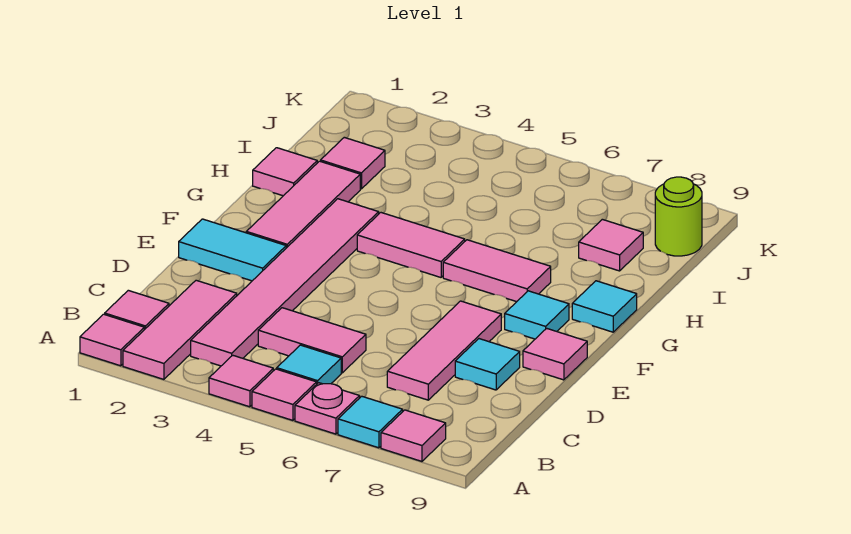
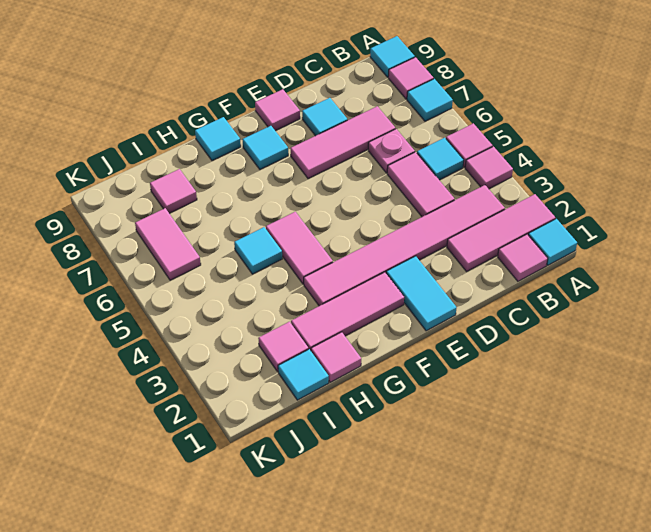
pink tile A1 level 1 -> cyan tile A1 level 1
pink plate A6 level 1 -> pink plate C6 level 1
none -> cyan tile A9 level 1
pink tile G6:G7 level 1 -> pink tile J6:J7 level 1
none -> cyan tile H5 level 1
none -> cyan tile I1 level 1
lime round brick J9 level 1 -> none

